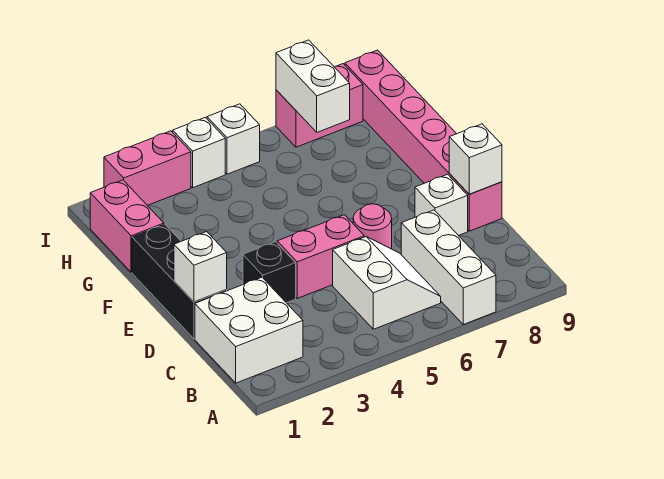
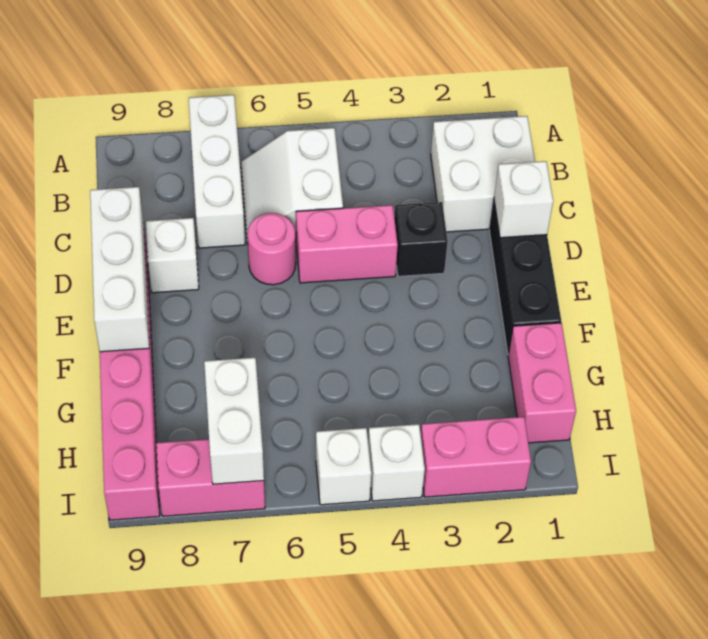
white brick D9 level 2 -> white brick D9:F9 level 2

